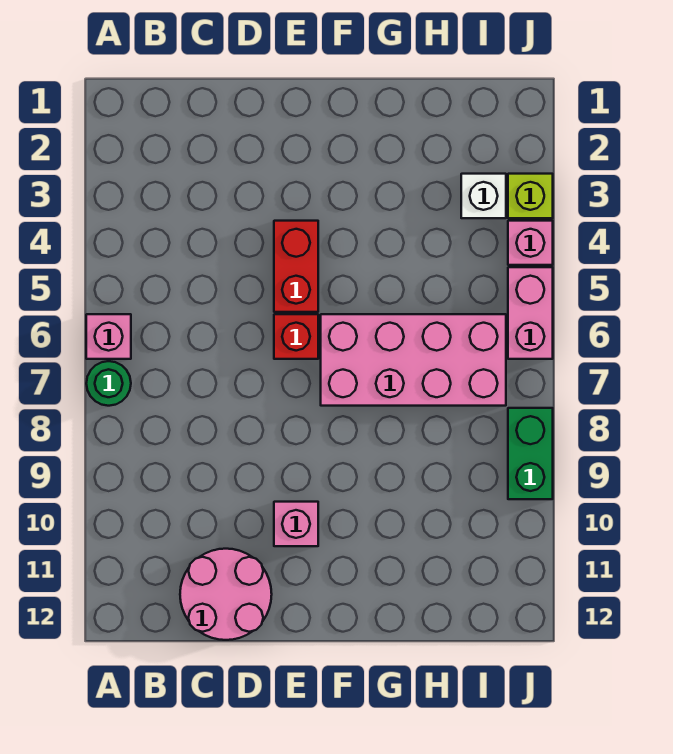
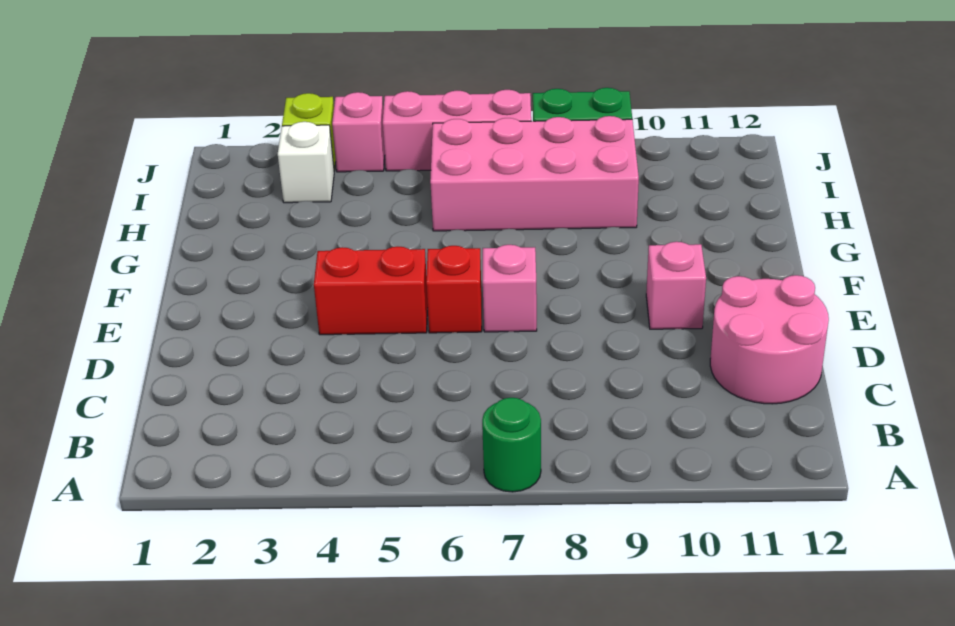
pink brick A6 level 1 -> pink brick E7 level 1
pink brick F6:I7 level 1 -> pink brick H6:I9 level 1
pink brick J5:J6 level 1 -> pink brick J5:J7 level 1

